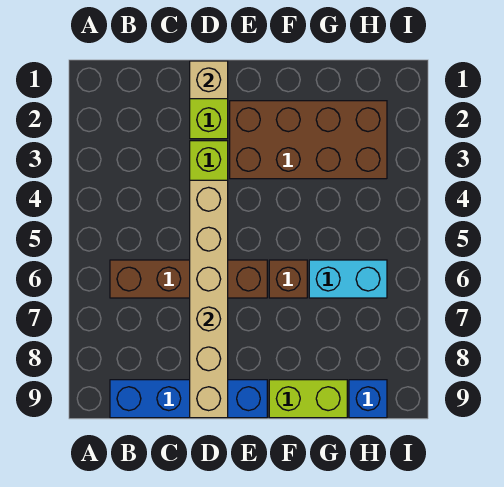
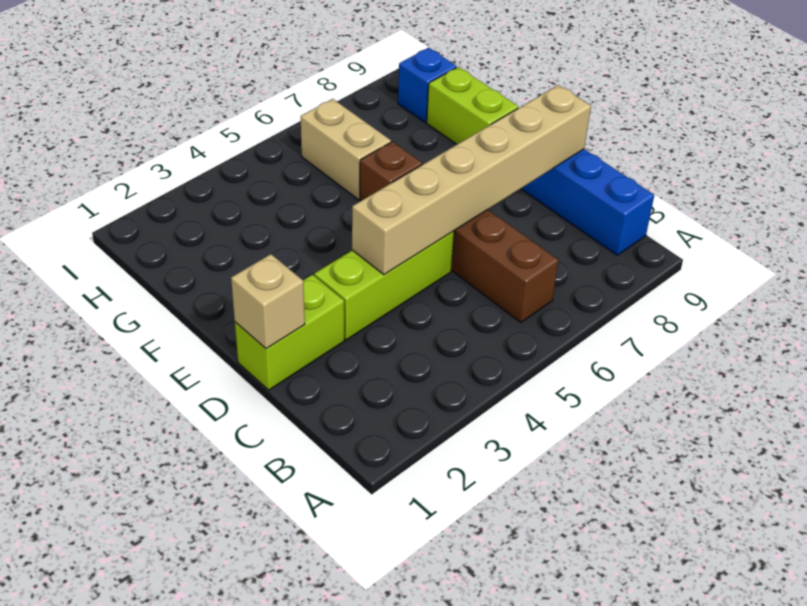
brown brick E2:H3 level 1 -> none
cyan brick G6:H6 level 1 -> tan brick G6:H6 level 1

